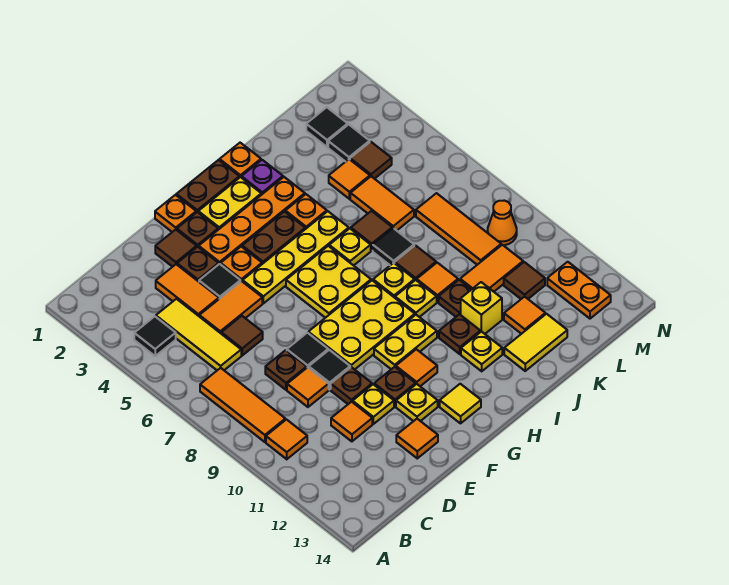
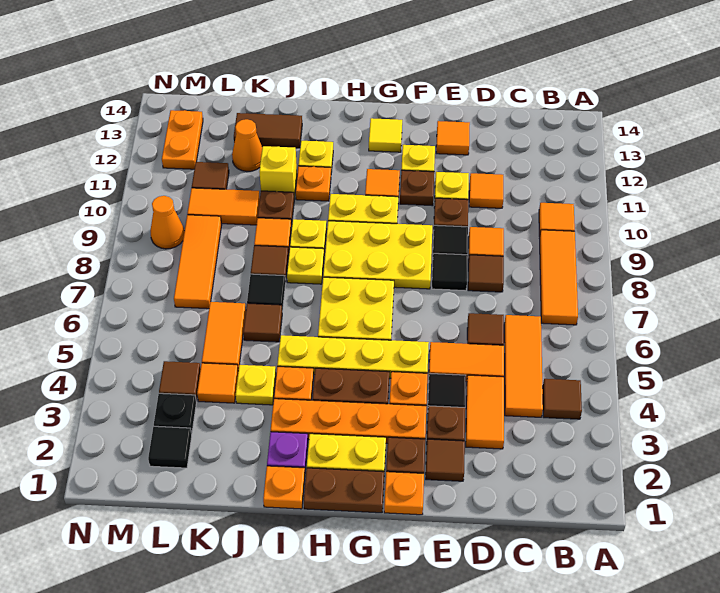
black tile B4 level 1 -> brown tile B4 level 1
yellow tile C4:C6 level 1 -> orange tile C4:C6 level 1
brown plate D8 level 1 -> brown tile D8 level 1
yellow plate I6 level 1 -> yellow plate J4 level 1
brown plate I11 level 1 -> orange plate I11 level 1
yellow tile J13:K13 level 1 -> brown tile J13:K13 level 1
orange tile K12 level 1 -> orange cone K12 level 1
black tile L3 level 1 -> black plate L3 level 1

